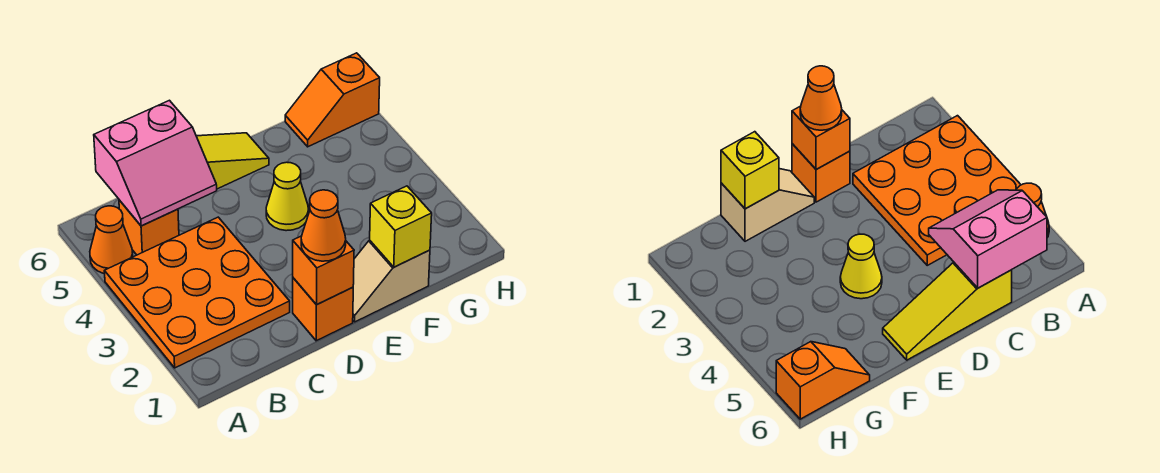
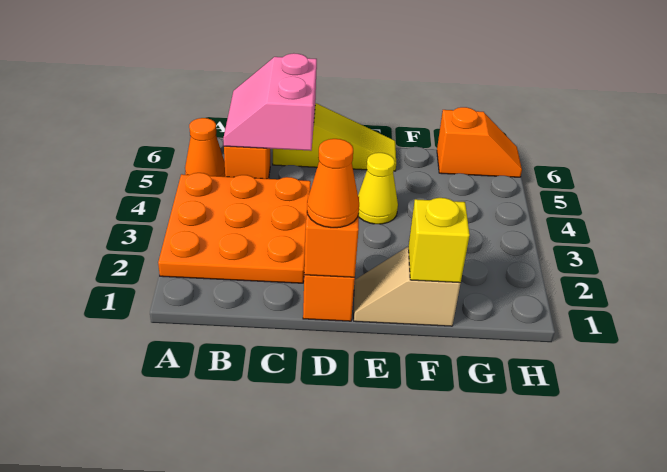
pink slope B5:C6 level 2 top 6 -> pink slope B5:C6 level 2 top C
orange slope G6:H6 level 1 top H -> orange slope G6:H6 level 1 top G

